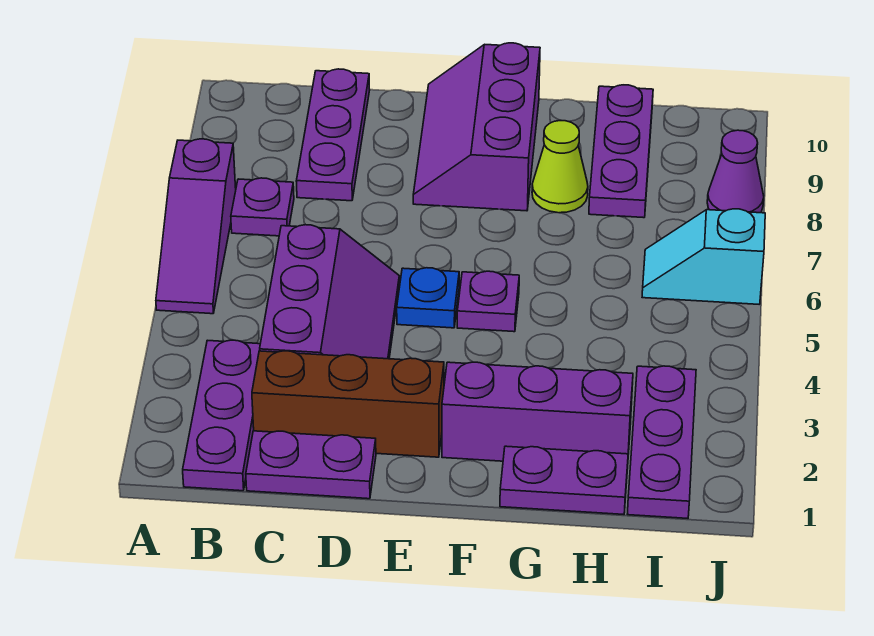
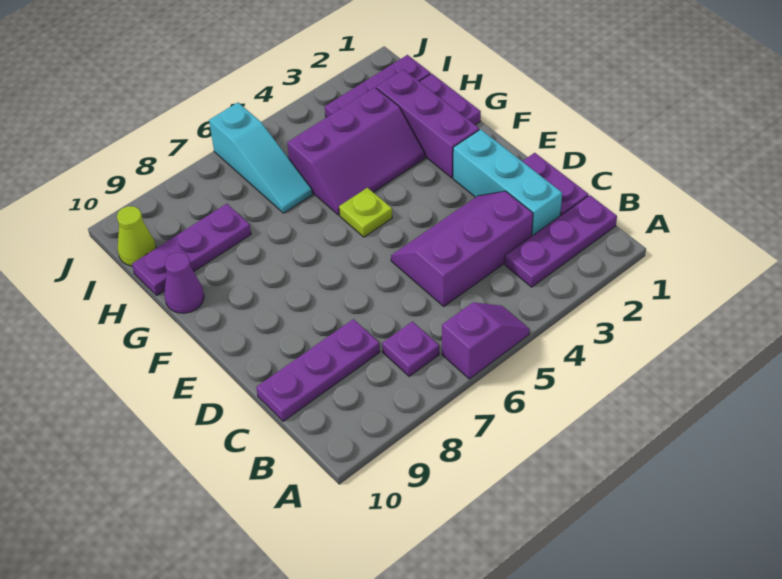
purple slope A5:A7 level 1 top 7 -> purple slope A5:A6 level 1 top 6
brown brick C2:E2 level 1 -> cyan brick C2:E2 level 1
blue plate E5 level 1 -> none
purple slope E8:F10 level 1 top F -> purple slope G3:H5 level 1 top H
purple plate F5 level 1 -> lime plate F5 level 1
lime cone G8 level 1 -> lime cone I10 level 1
cyan slope I6:J6 level 1 top J -> cyan slope H6:J6 level 1 top J
purple cone J8 level 1 -> purple cone G10 level 1

